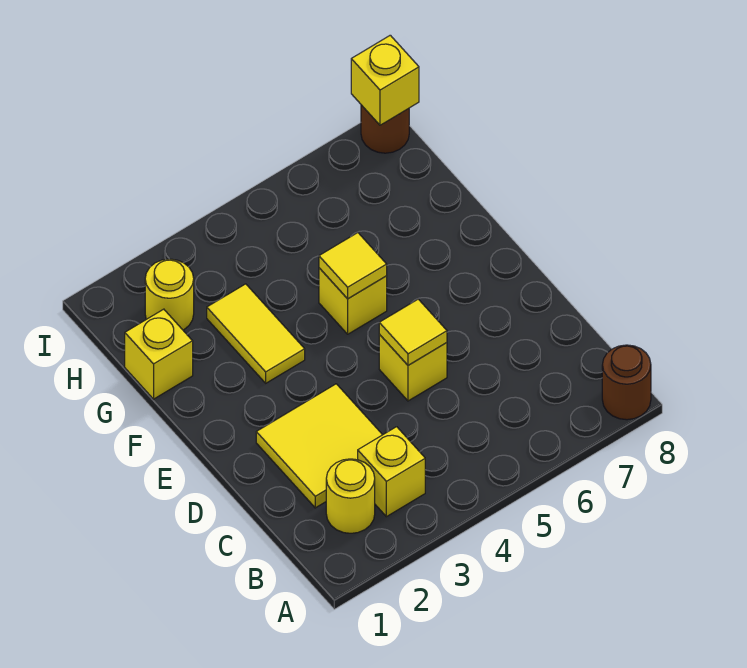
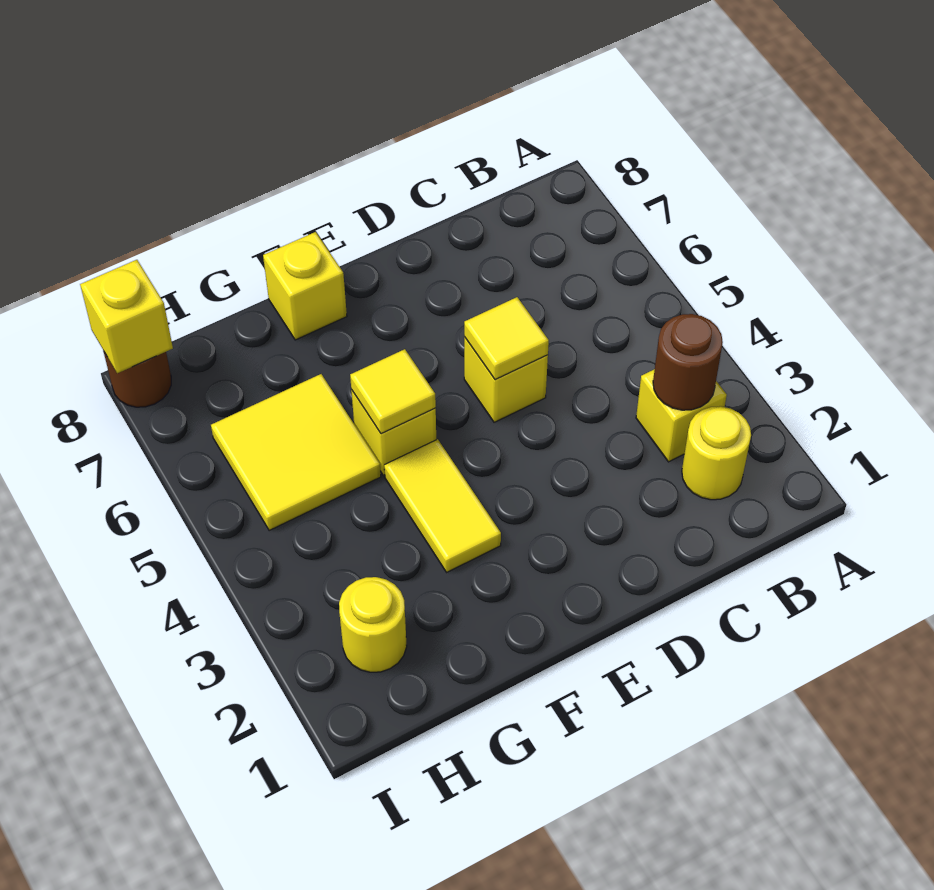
brown round brick A8 level 1 -> brown round brick B3 level 2
yellow tile C2:D3 level 1 -> yellow tile G5:H6 level 1
yellow tile F3:G3 level 1 -> yellow tile F3:F4 level 1
yellow brick G1 level 1 -> yellow brick F8 level 1

